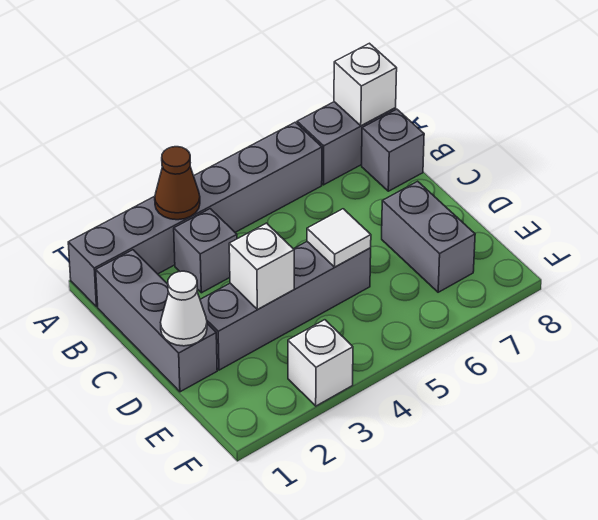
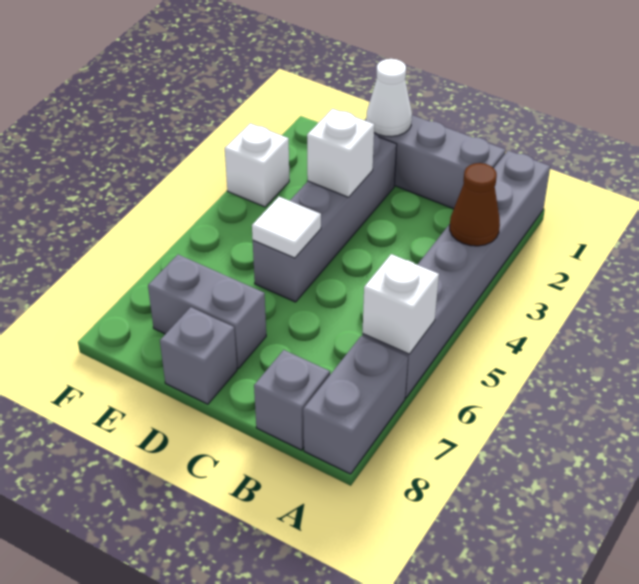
white brick A8 level 2 -> white brick A6 level 2
grey brick B3 level 1 -> grey brick D8 level 1

